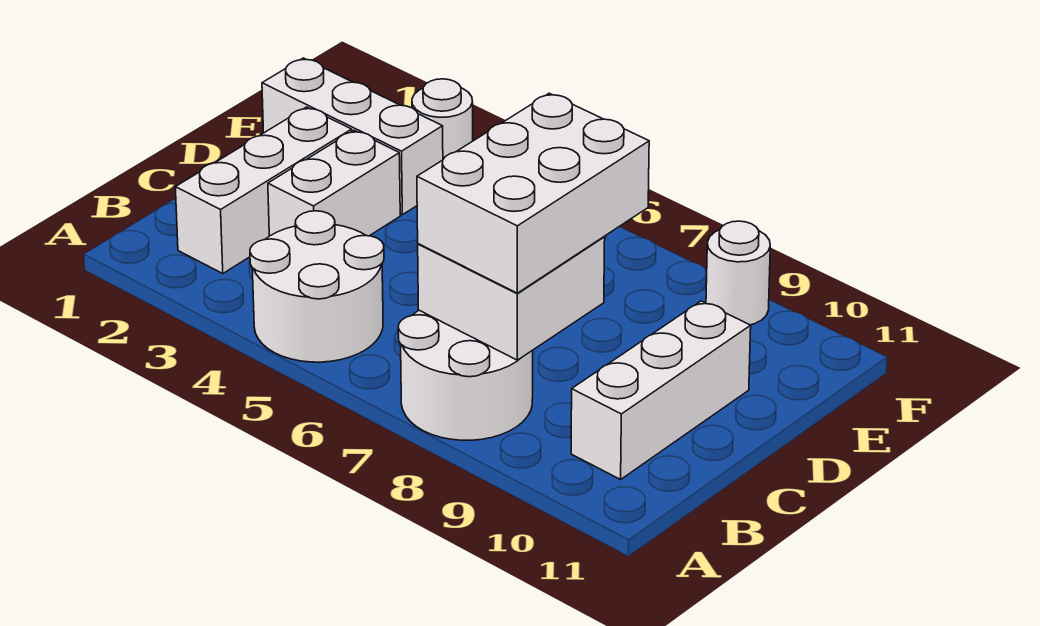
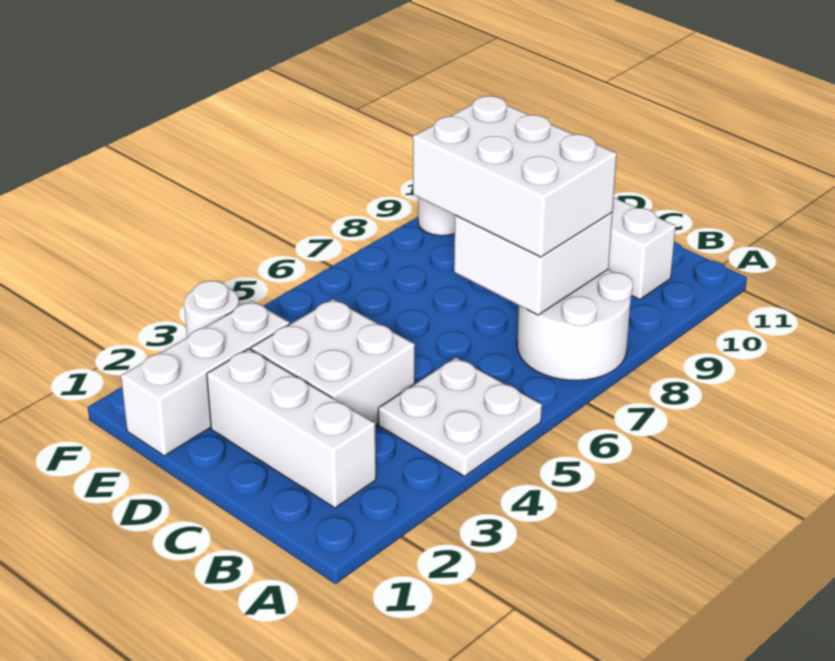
white round brick A4:B5 level 1 -> white plate A4:B5 level 1
white brick C3:D3 level 1 -> white brick C3:D4 level 1

